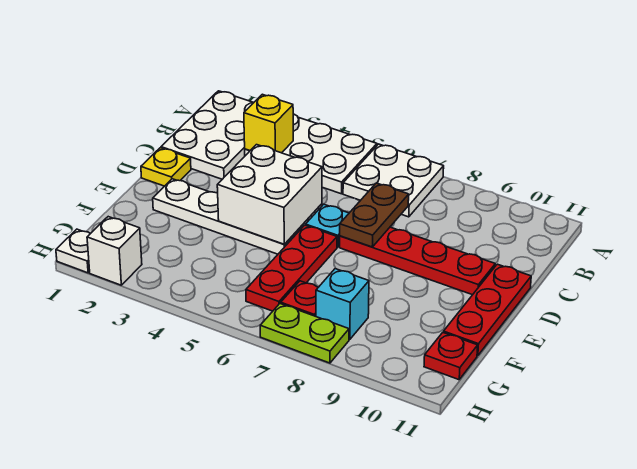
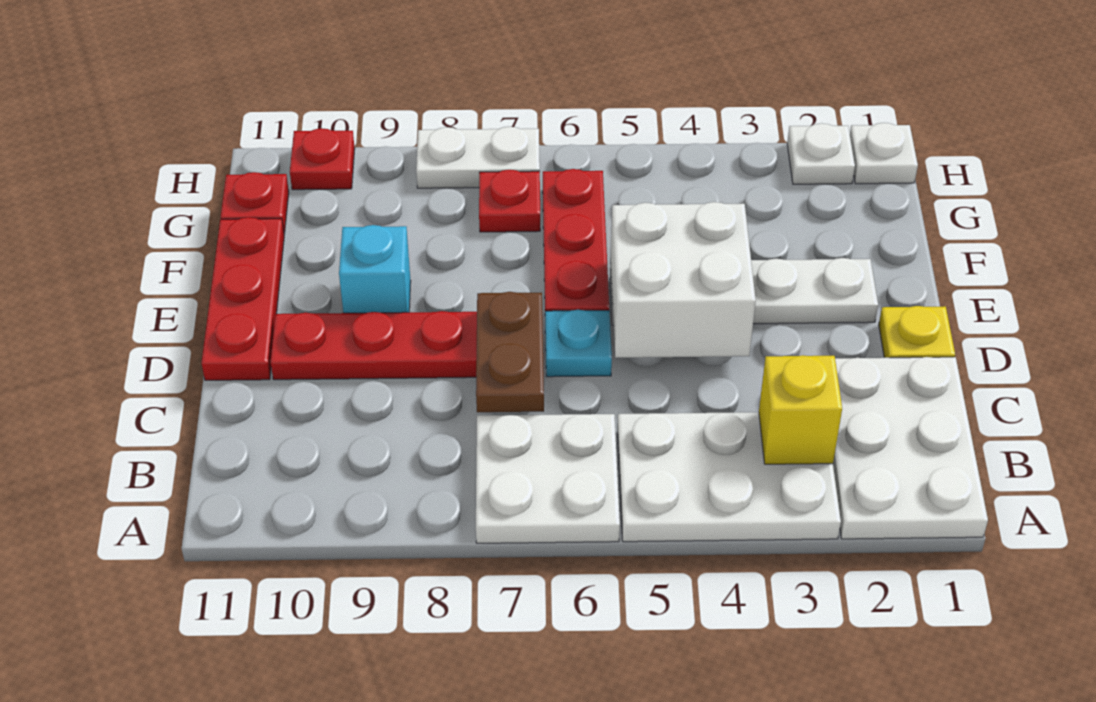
cyan brick G8 level 1 -> cyan brick E9 level 1
white brick H2 level 1 -> white plate H2 level 1
lime plate H7:H8 level 1 -> white plate H7:H8 level 1
none -> red plate H10 level 1

